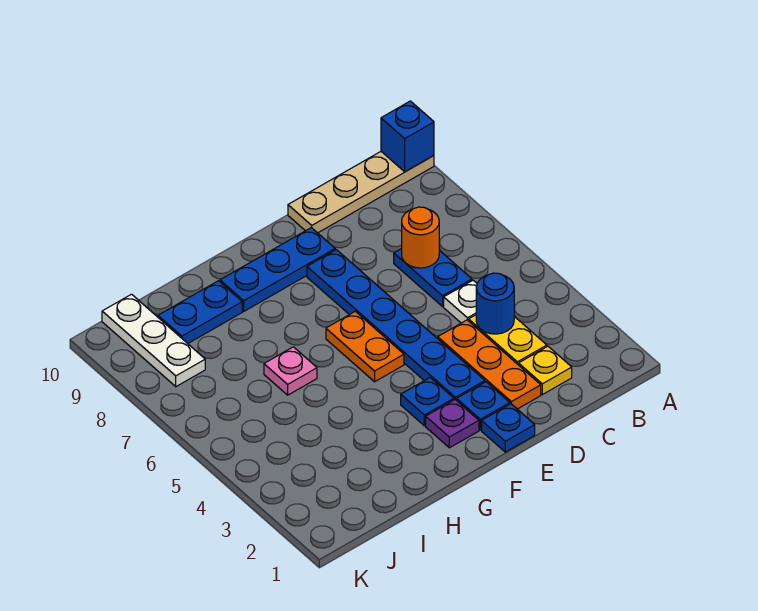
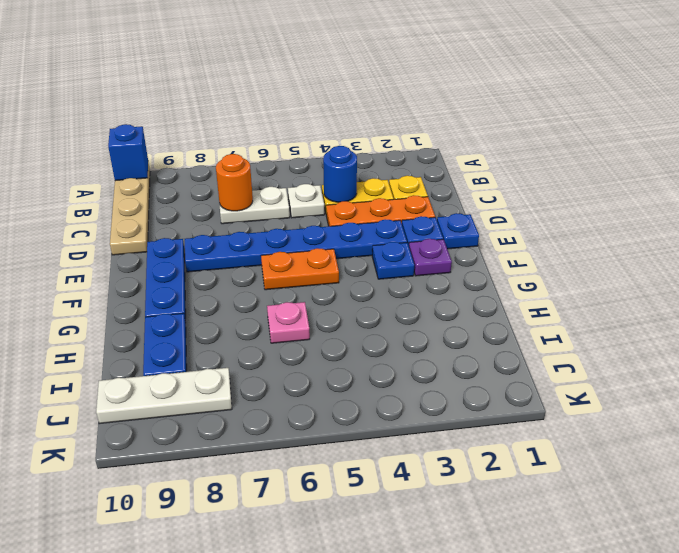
blue plate C6:C7 level 1 -> white plate C6:C7 level 1

